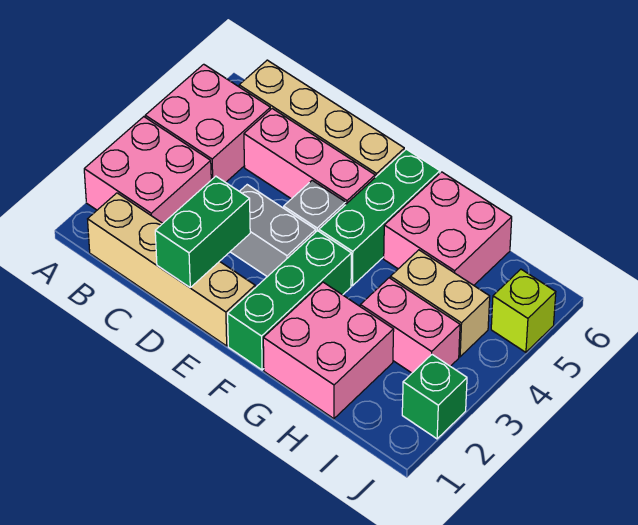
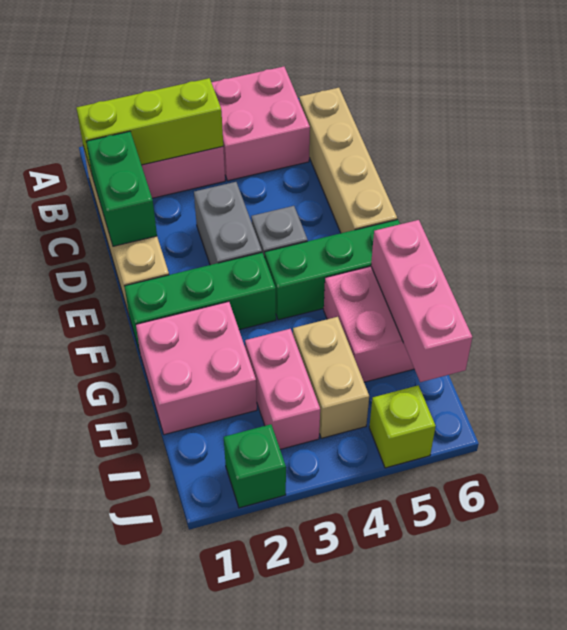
none -> lime brick B1:B3 level 2
pink brick C5:E5 level 1 -> pink brick G6:I6 level 2
green brick D1:D2 level 2 -> green brick C1:D1 level 2

